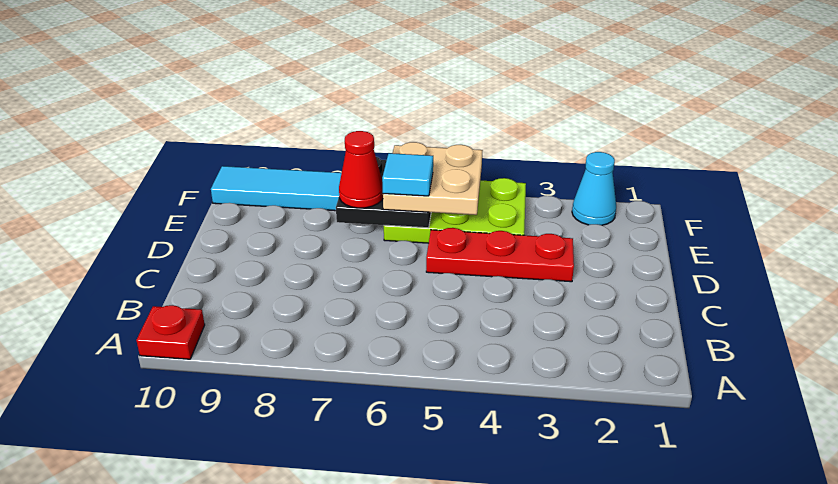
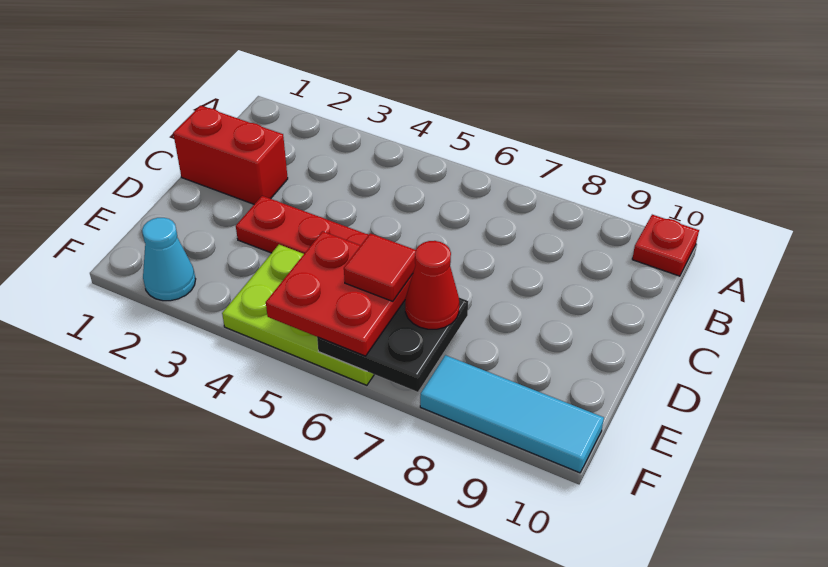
none -> red brick C1:C2 level 1
tan plate E5:F6 level 3 -> red plate E5:F6 level 3
cyan tile E6 level 4 -> red tile E6 level 4

